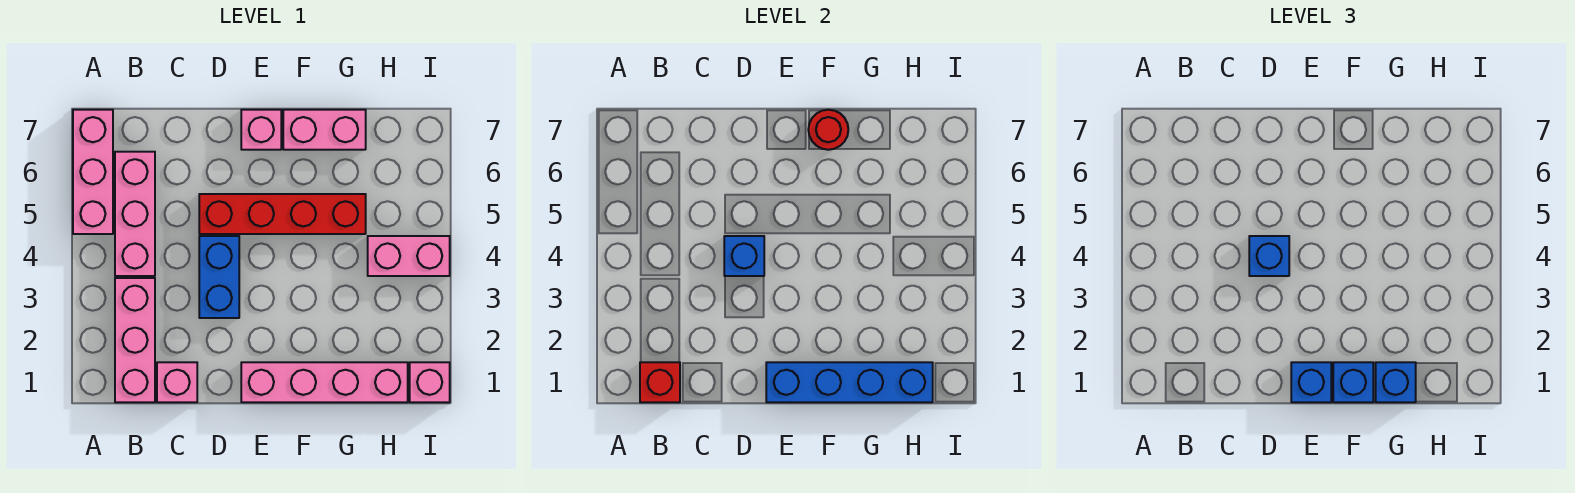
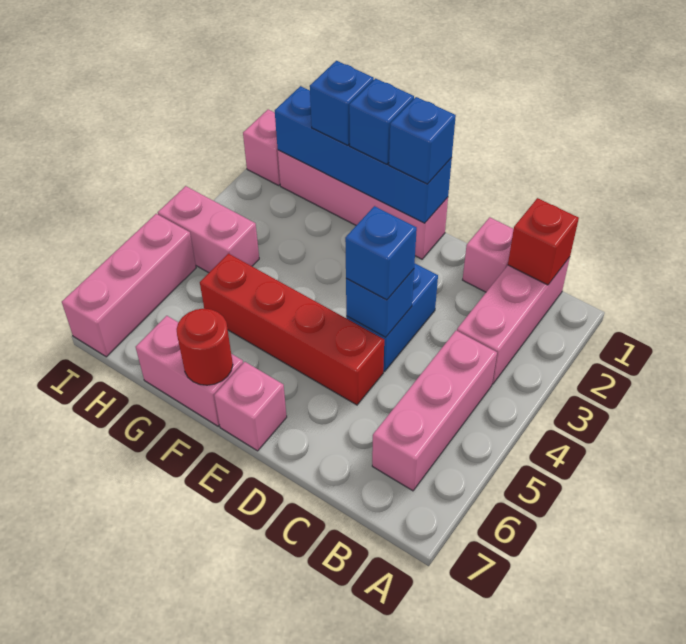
pink brick A5:A7 level 1 -> pink brick I5:I7 level 1

